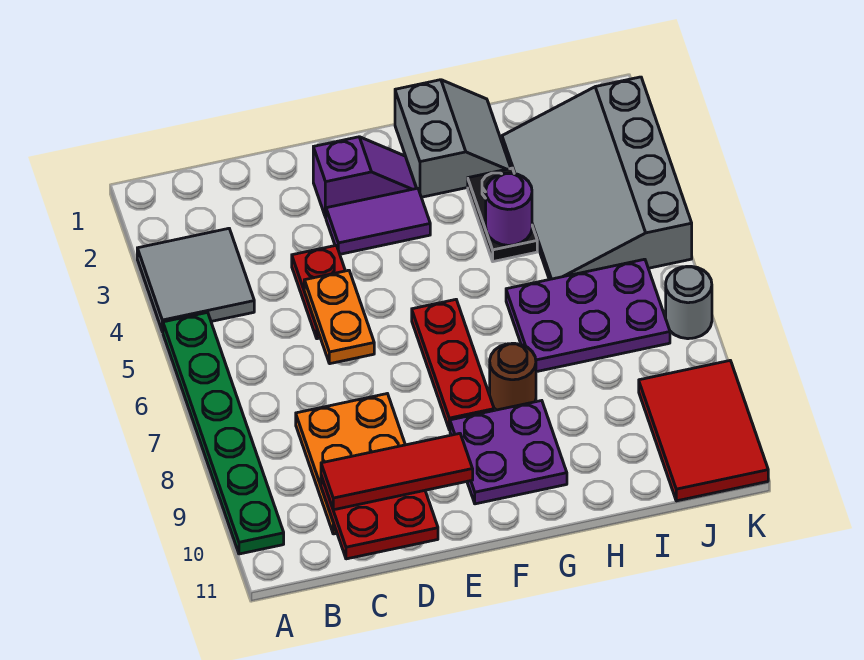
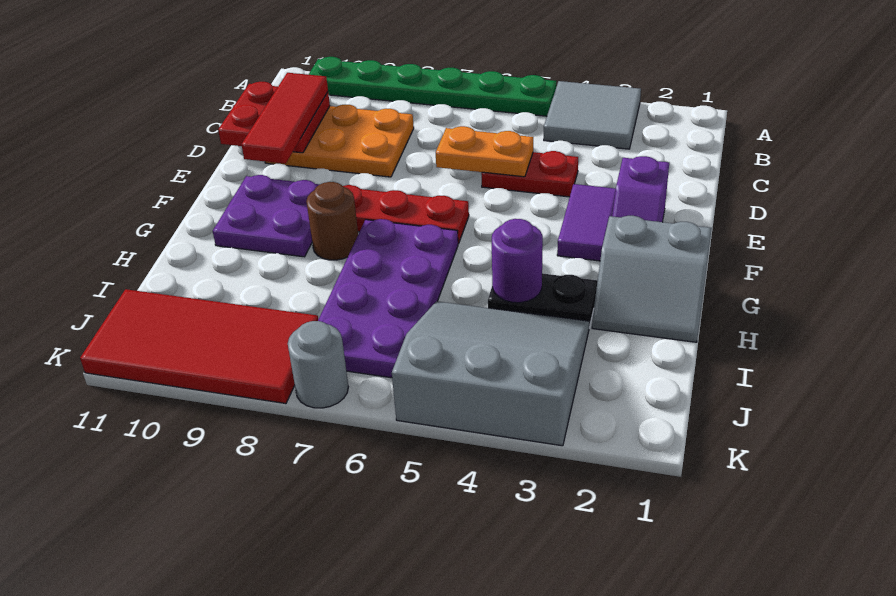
purple plate H6:J7 level 1 -> purple plate G6:J7 level 1
grey slope I2:K5 level 1 top K -> grey slope I3:K5 level 1 top K
red tile J9:K11 level 1 -> red tile J8:K11 level 1

